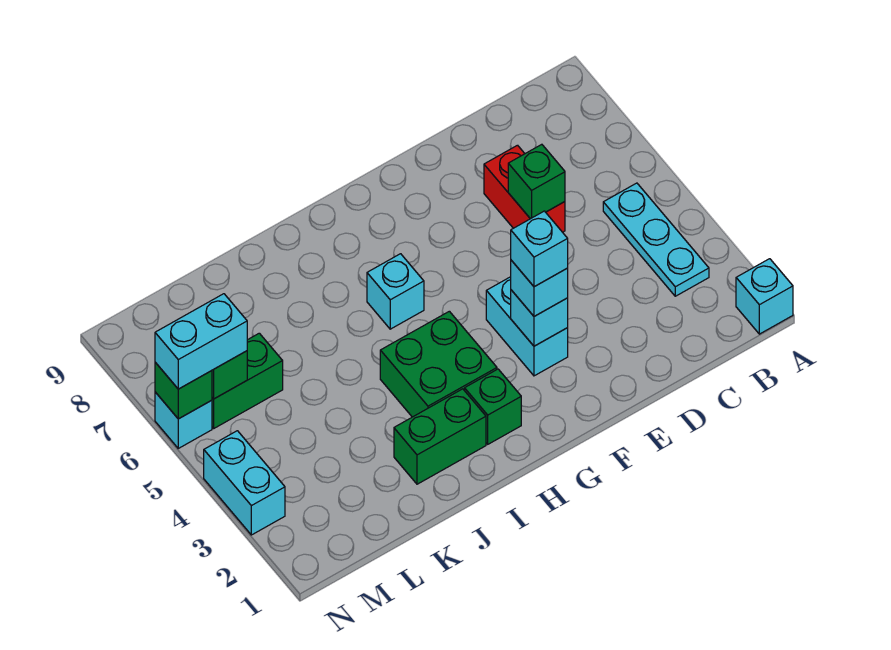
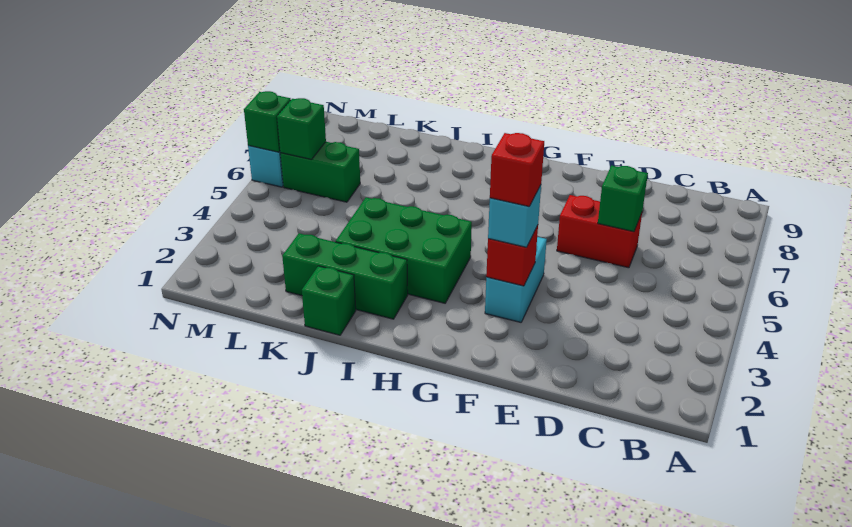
cyan brick A1 level 1 -> none
cyan plate B3:B5 level 1 -> none
red brick D6:D7 level 1 -> red brick D6:E6 level 1
cyan brick F3 level 2 -> red brick F3 level 2
cyan brick F3 level 4 -> red brick F3 level 4
green brick H2 level 1 -> green brick J1 level 1
green brick H3:I4 level 1 -> green brick H3:J4 level 1
cyan brick H6 level 1 -> none
green brick I2:J2 level 1 -> green brick I2:K2 level 1
cyan brick M6:N6 level 3 -> none
cyan brick N3:N4 level 1 -> none

